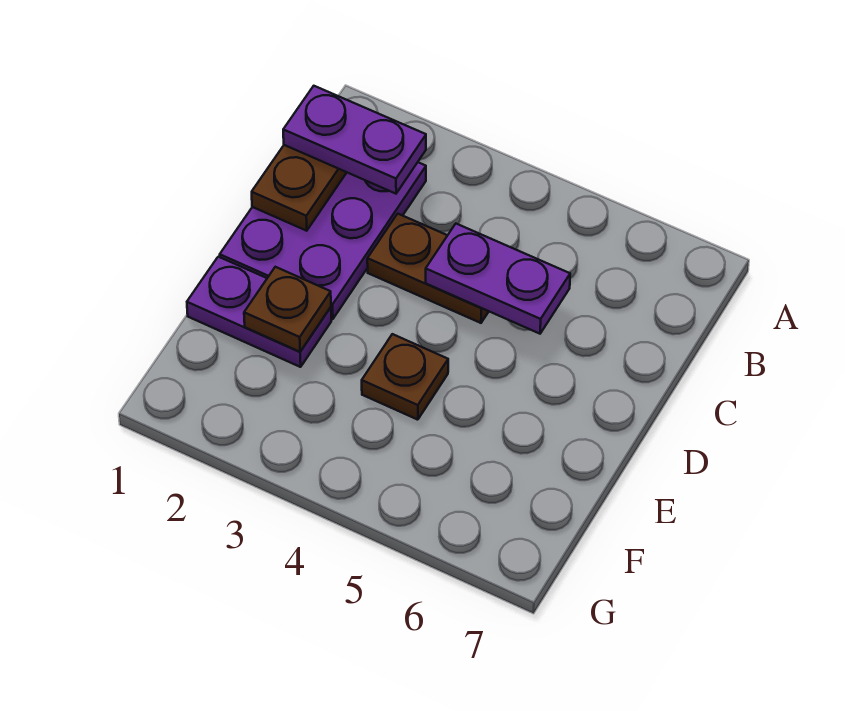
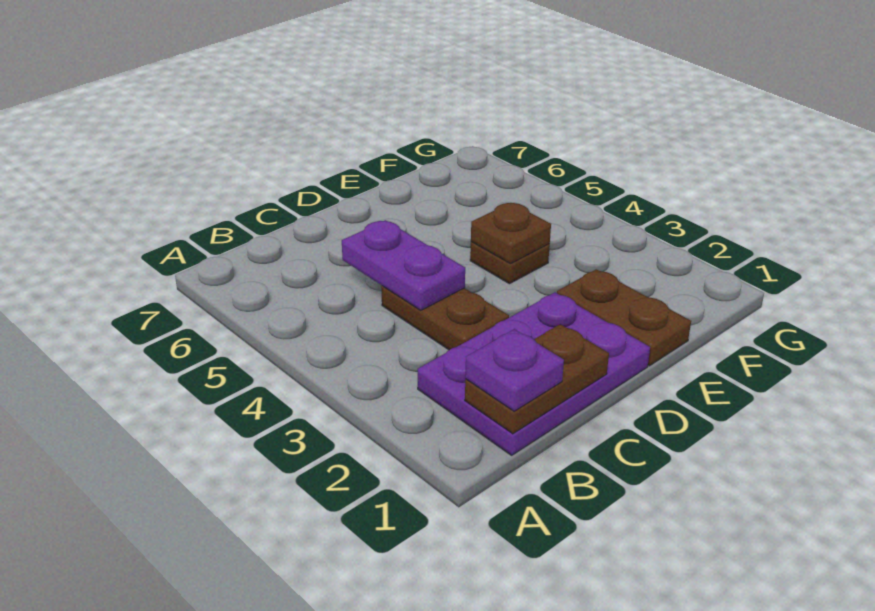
purple plate B1:B2 level 3 -> purple plate B1 level 3
purple plate E1:E2 level 1 -> brown plate E1:E2 level 1
brown plate E2 level 2 -> brown plate E4 level 2

